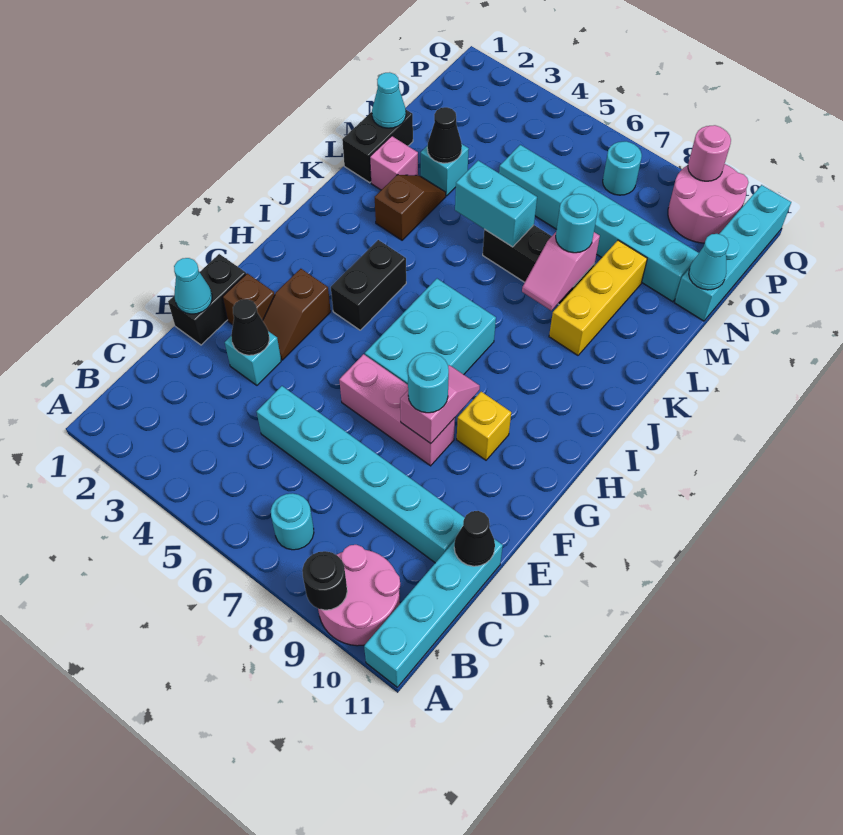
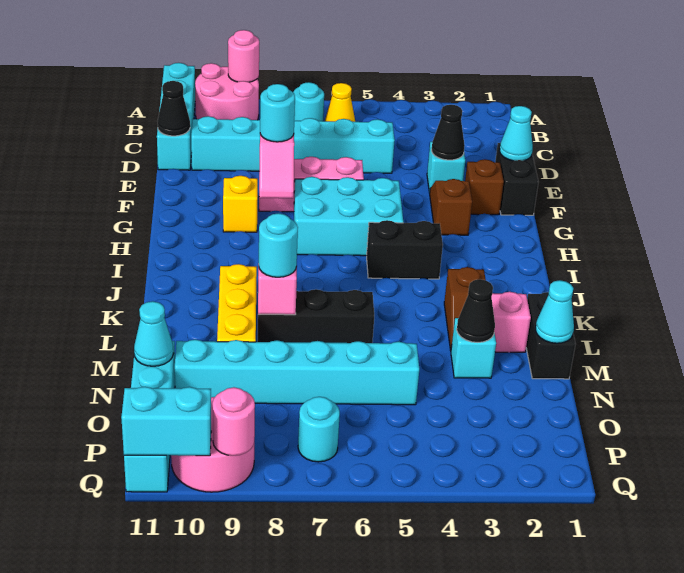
black round brick A9 level 2 -> pink round brick A9 level 2
none -> yellow cone B6 level 1
cyan brick G6:I7 level 1 -> cyan brick G5:H7 level 1
black brick H4:I4 level 1 -> black brick I4:I5 level 1
cyan brick L5:L6 level 2 -> cyan brick Q10:Q11 level 2

